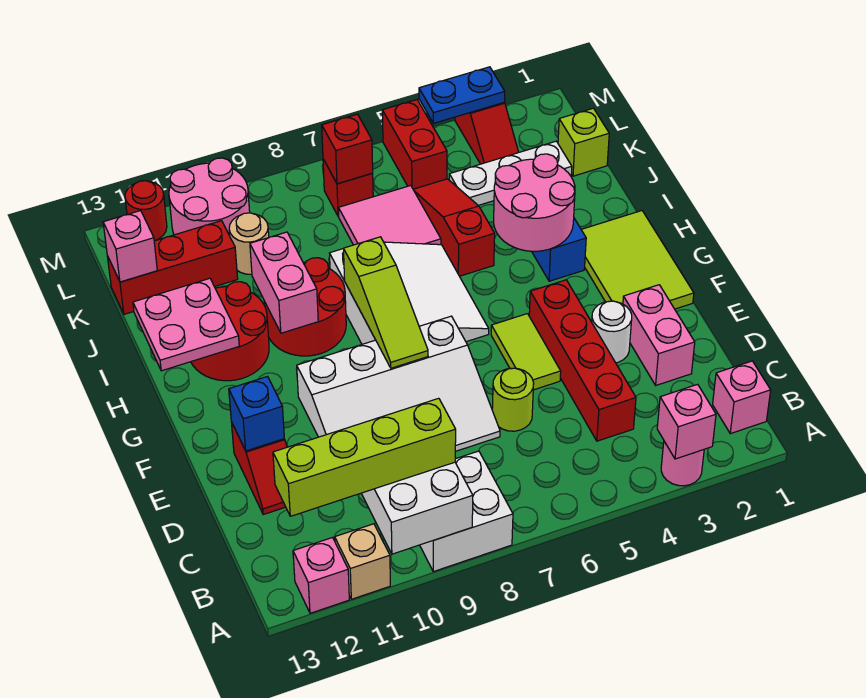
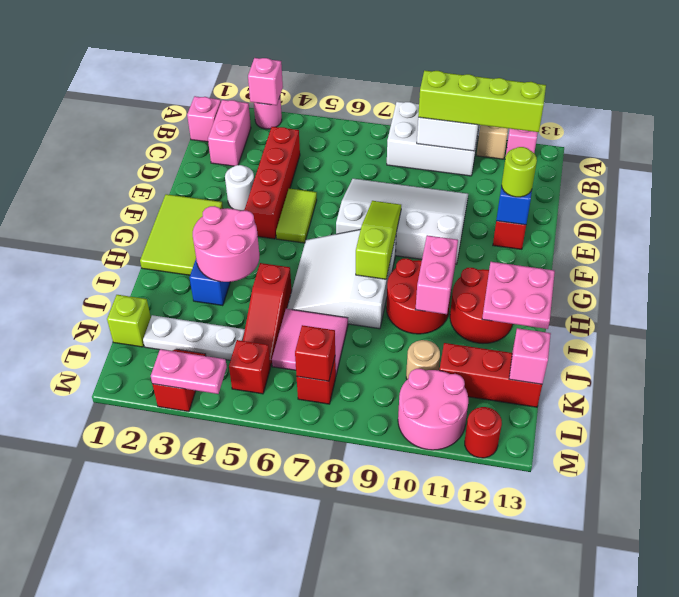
white brick A8:B9 level 1 -> white brick A8:B10 level 1
pink brick D2:E2 level 1 -> pink brick B2:C2 level 1
lime round brick D6 level 1 -> lime round brick E12 level 3
red brick L5:M5 level 1 -> red brick L5 level 1
blue plate M3:M4 level 2 -> pink plate M3:M4 level 2

